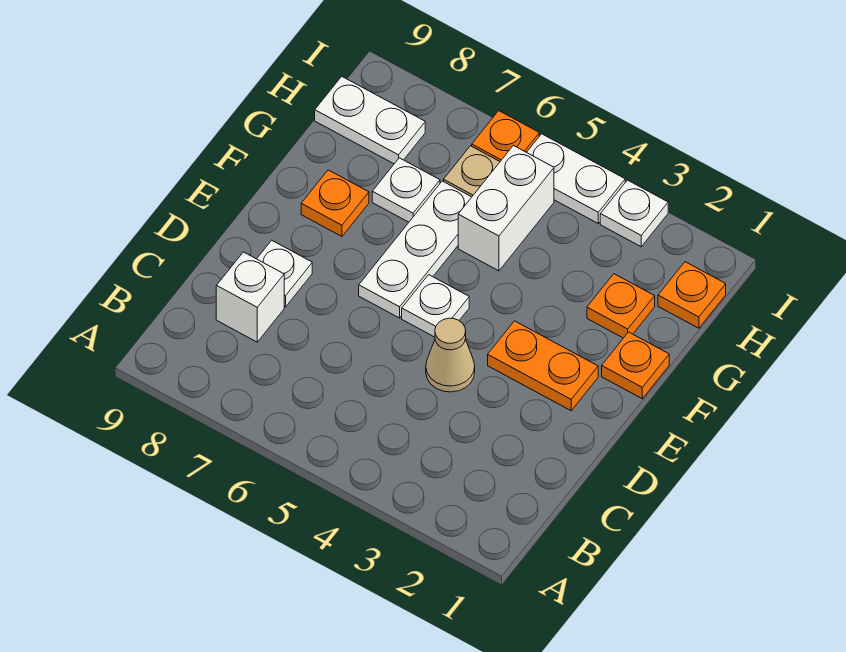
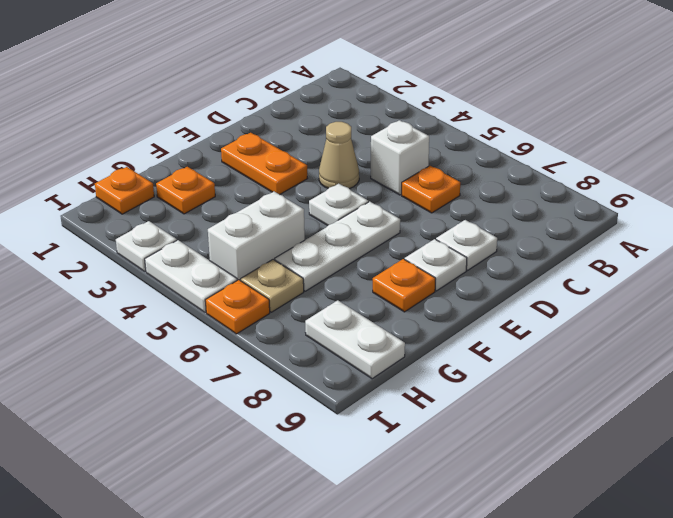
white brick C8 level 1 -> white brick C5 level 1
orange plate F1 level 1 -> orange plate C6 level 1
white plate G7 level 1 -> white plate E8 level 1

